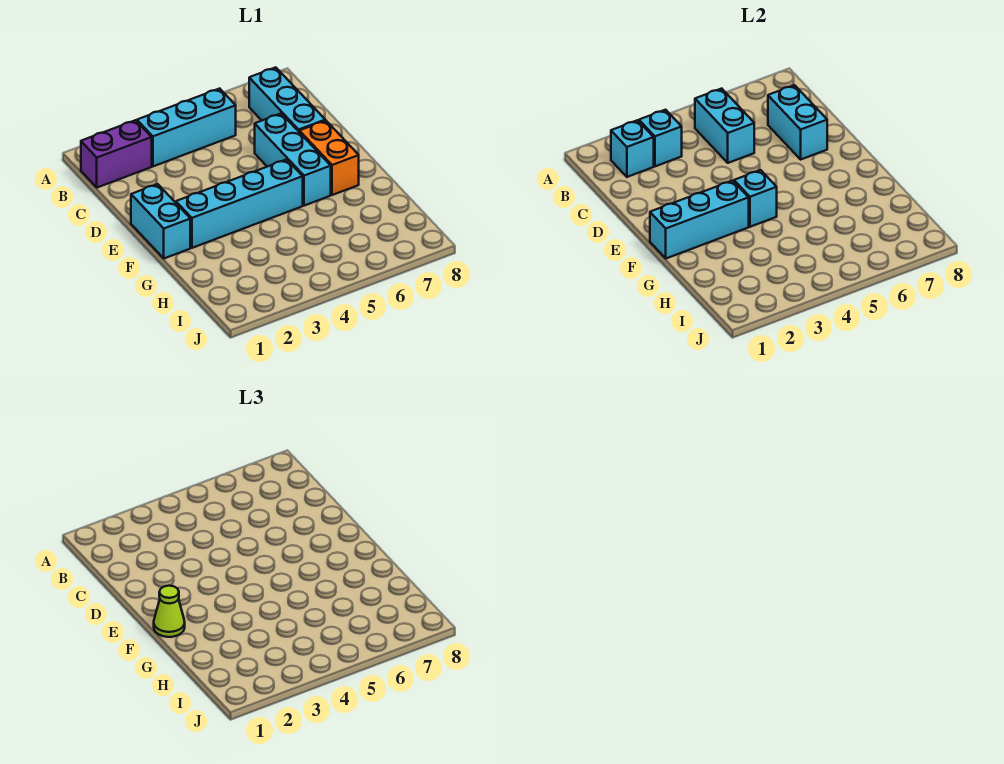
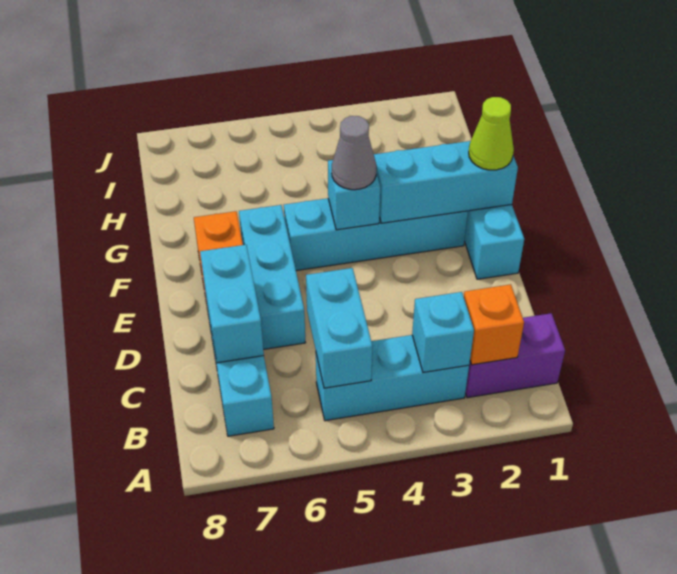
cyan brick B2 level 2 -> orange brick B2 level 2
none -> grey cone F4 level 3

